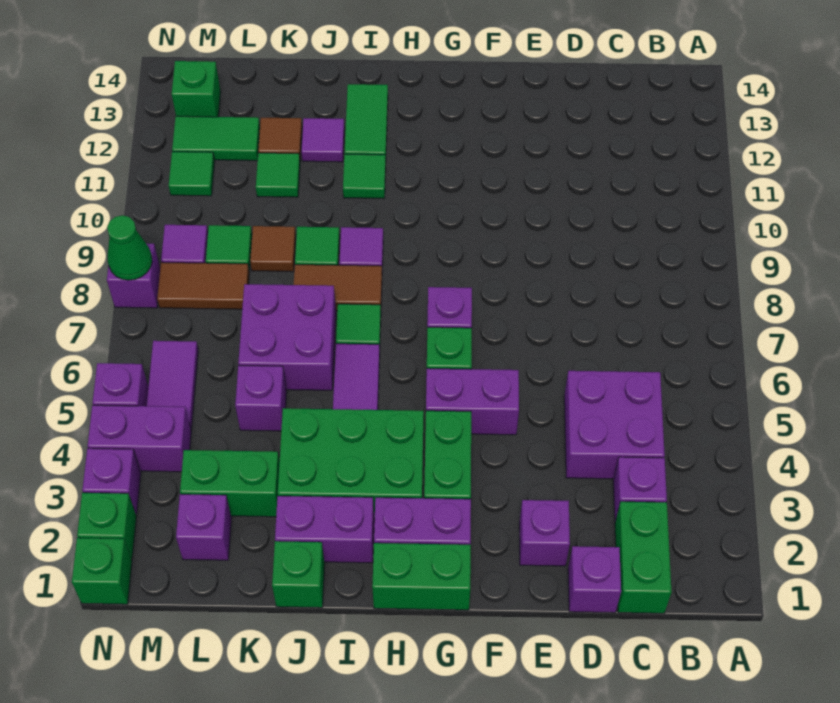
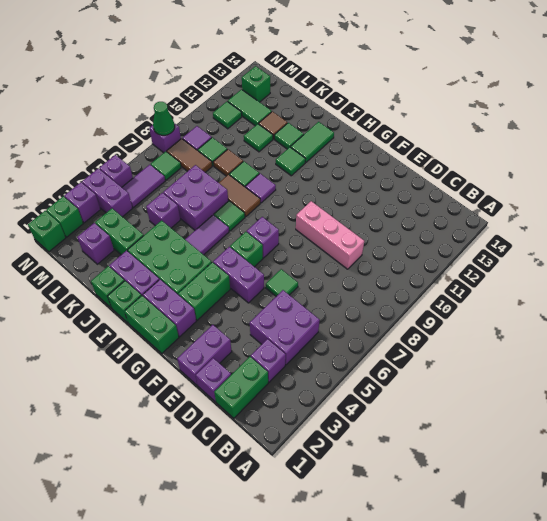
none -> pink brick D9:F9 level 1
purple brick E2 level 1 -> purple brick E1:E2 level 1
none -> green tile E6 level 1
none -> green brick I1 level 1
purple tile J12 level 1 -> green tile J12 level 1
none -> green tile M7 level 1

